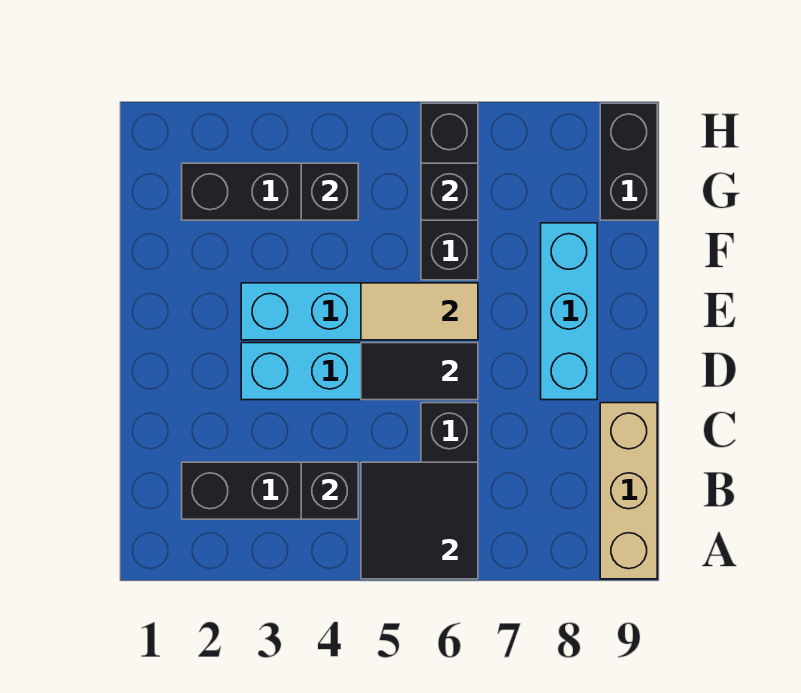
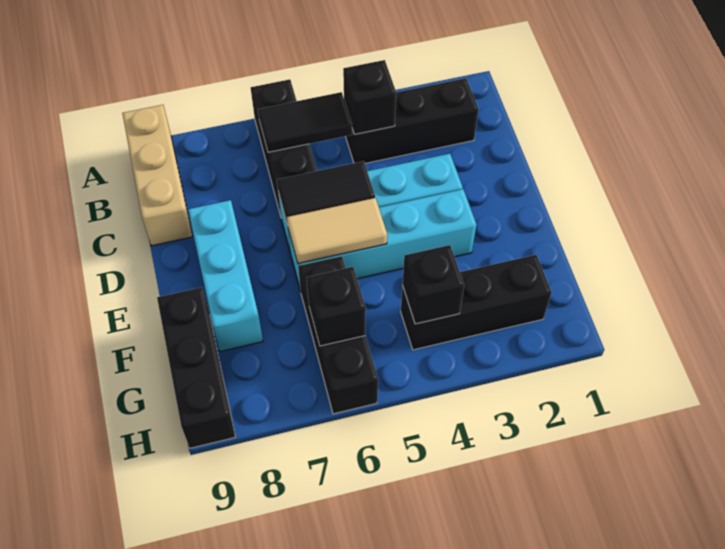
black tile A5:B6 level 2 -> black tile B5:B6 level 2
black brick G9:H9 level 1 -> black brick F9:H9 level 1

